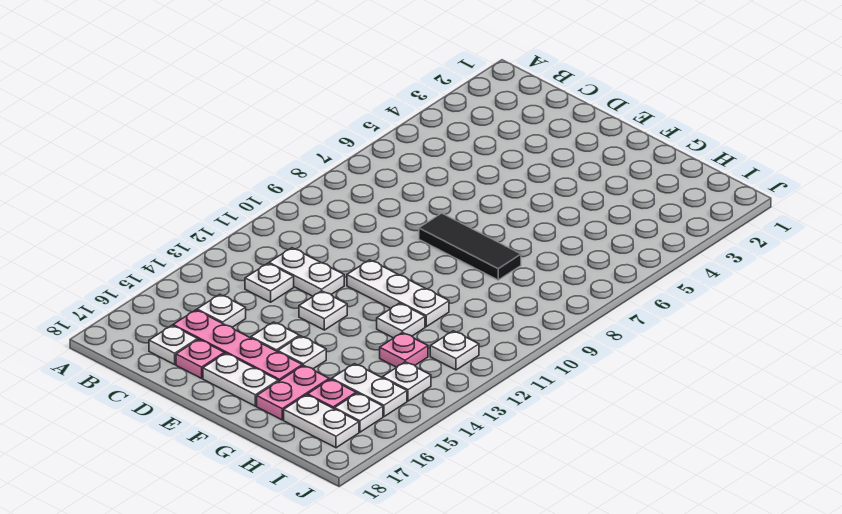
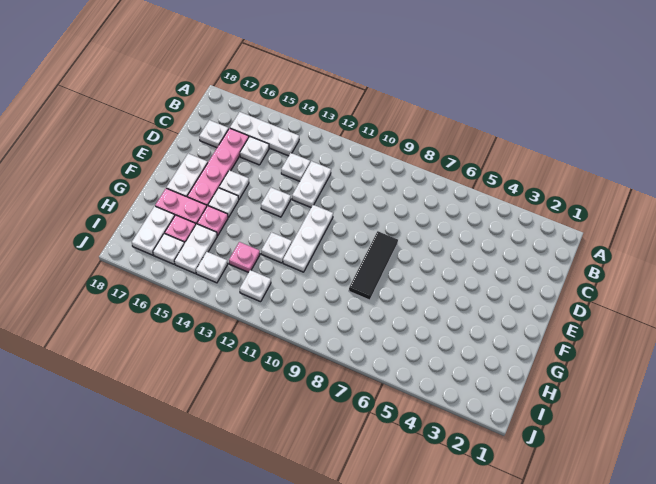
none -> white plate B14:B16 level 1
pink plate D17 level 1 -> pink plate G15 level 1

